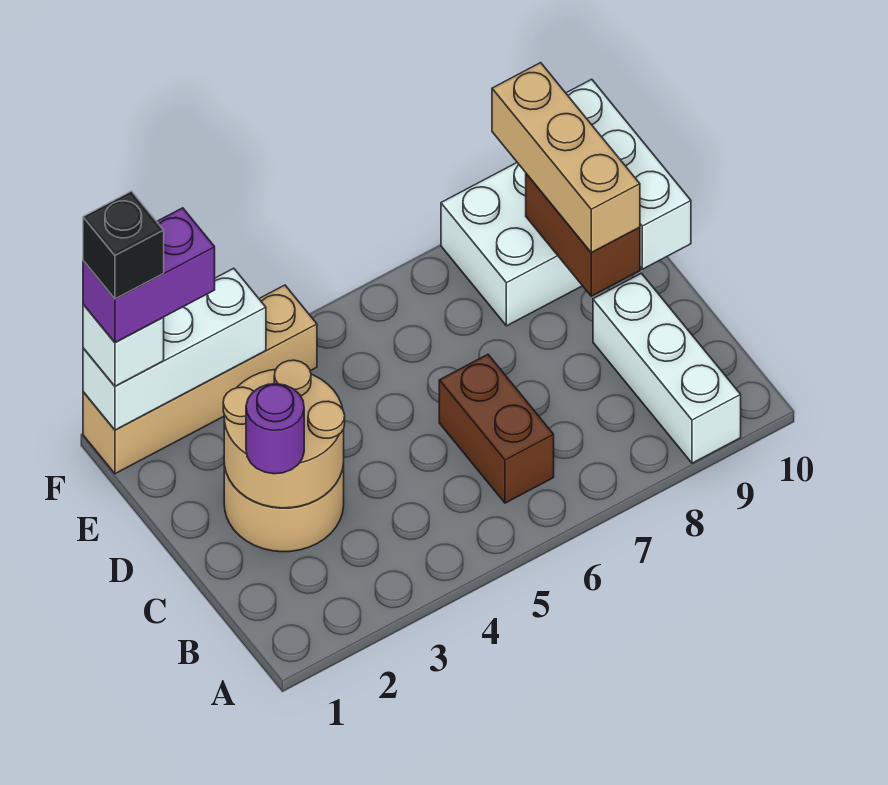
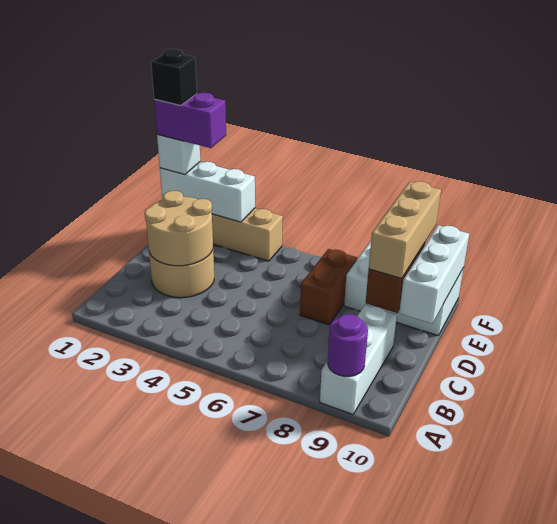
brown brick B6:C6 level 1 -> brown brick D7:E7 level 1
purple round brick C2 level 3 -> purple round brick A9 level 2

